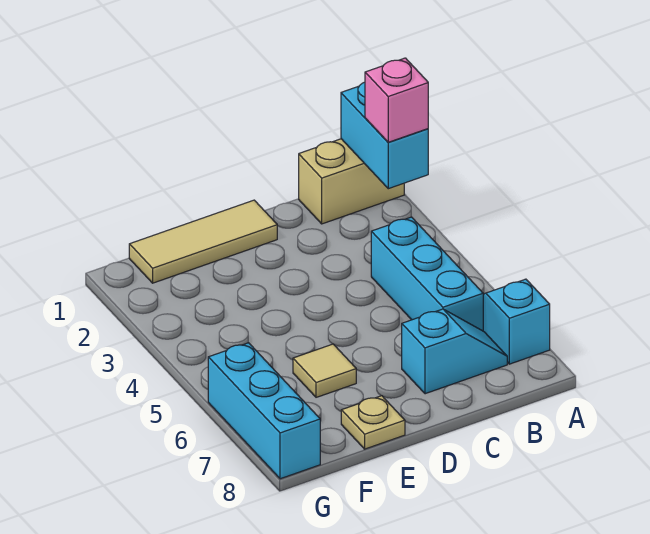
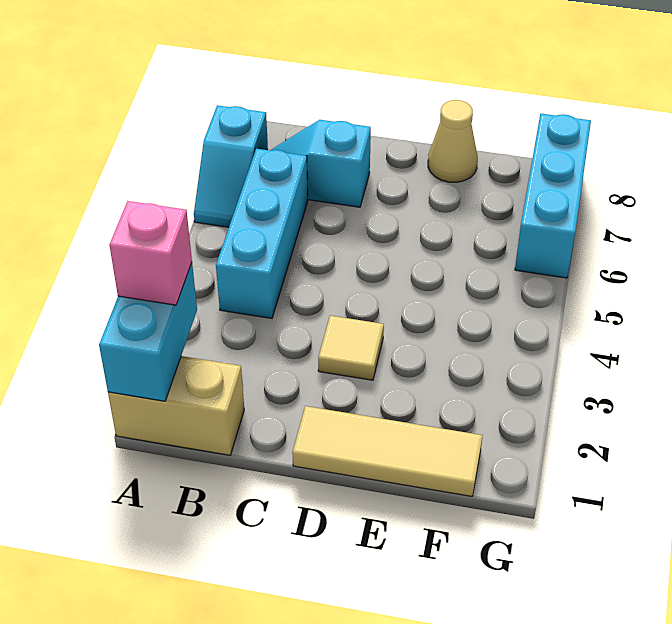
tan tile E6 level 1 -> tan tile D3 level 1
tan plate E8 level 1 -> tan cone E8 level 1

